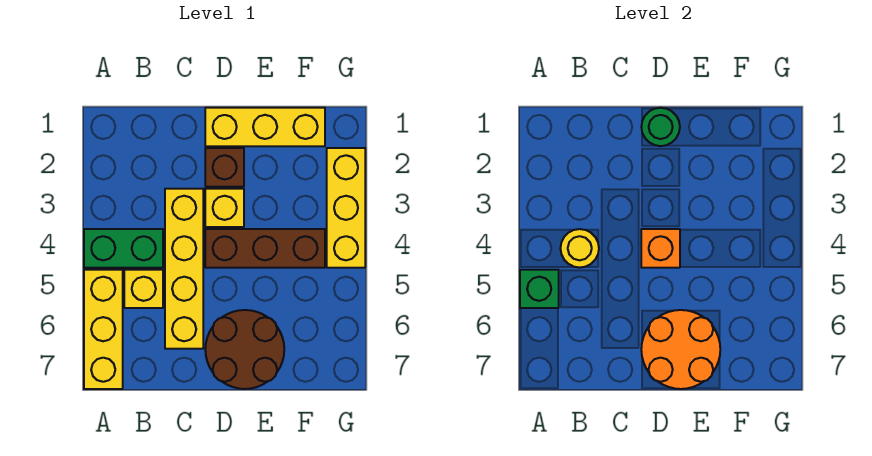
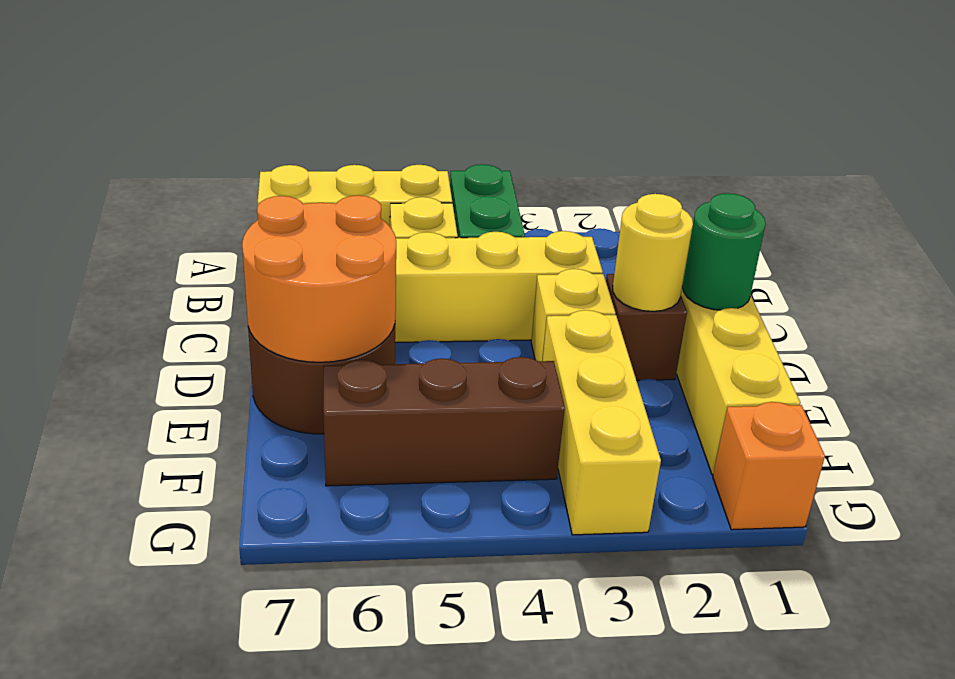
green brick A5 level 2 -> none
yellow round brick B4 level 2 -> yellow round brick D2 level 2
brown brick D4:F4 level 1 -> brown brick F4:F6 level 1
orange brick D4 level 2 -> orange brick G1 level 1
yellow brick G2:G4 level 1 -> yellow brick E3:G3 level 1

